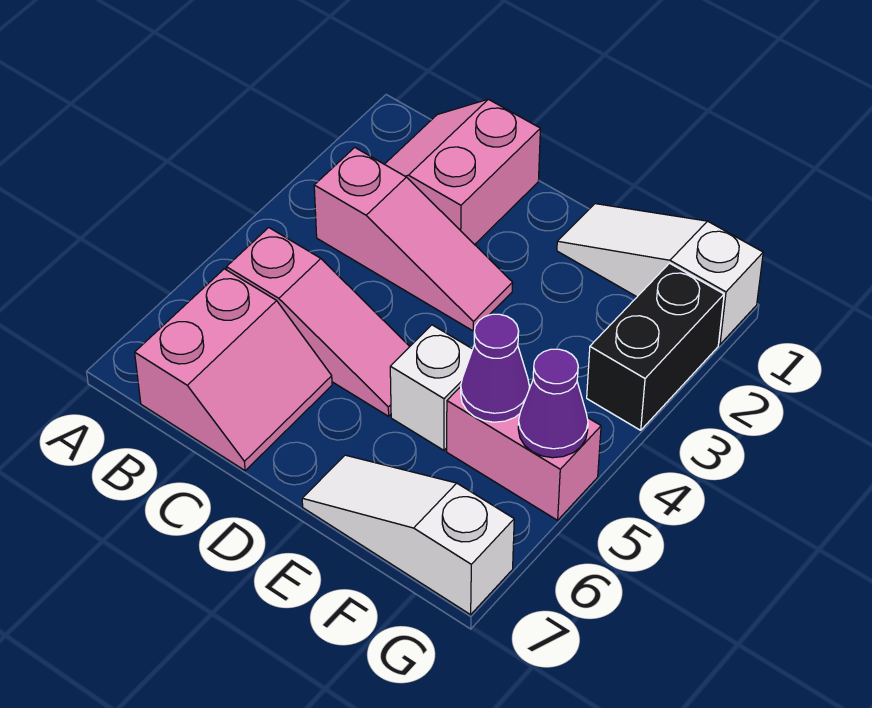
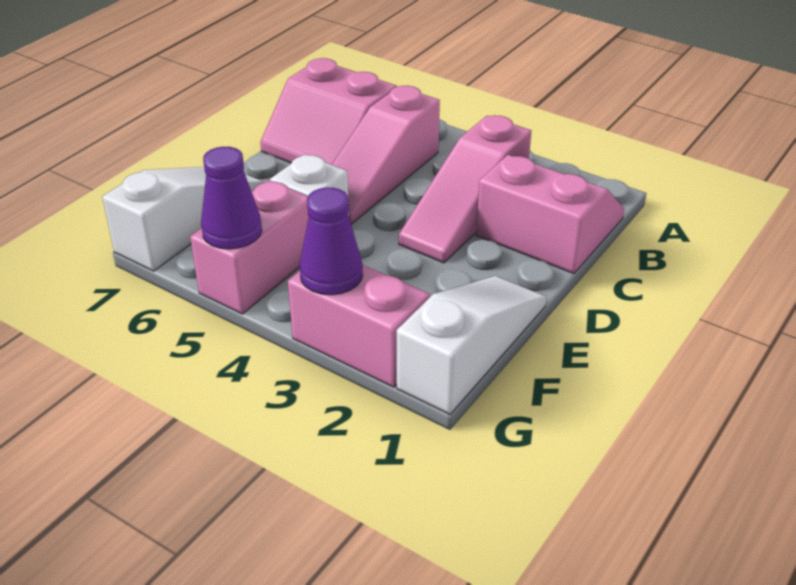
purple cone F5 level 2 -> purple cone G3 level 2
black brick G2:G3 level 1 -> pink brick G2:G3 level 1

